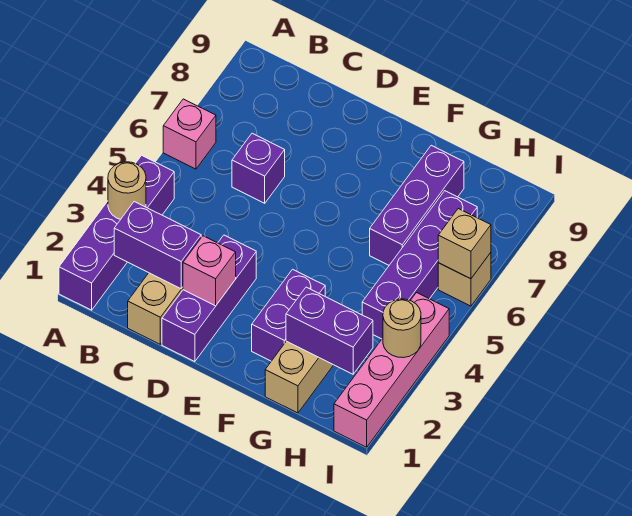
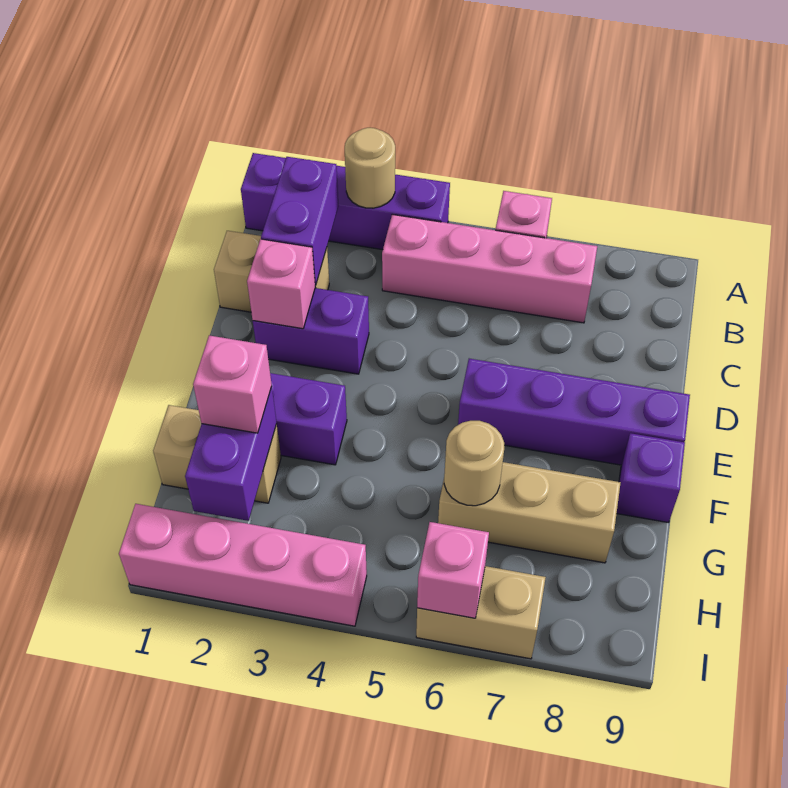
none -> pink brick B4:B7 level 1
purple brick C6 level 1 -> purple brick F9 level 1
purple brick D1:D3 level 1 -> purple brick D2:D3 level 1
none -> pink brick G2 level 3
purple brick G6:G8 level 1 -> tan brick G6:G8 level 1
purple brick H4:H7 level 1 -> purple brick E6:E9 level 1
tan round brick I3 level 2 -> tan round brick G6 level 2
tan brick I6 level 1 -> tan brick I6:I7 level 1
tan brick I6 level 2 -> pink brick I6 level 2

